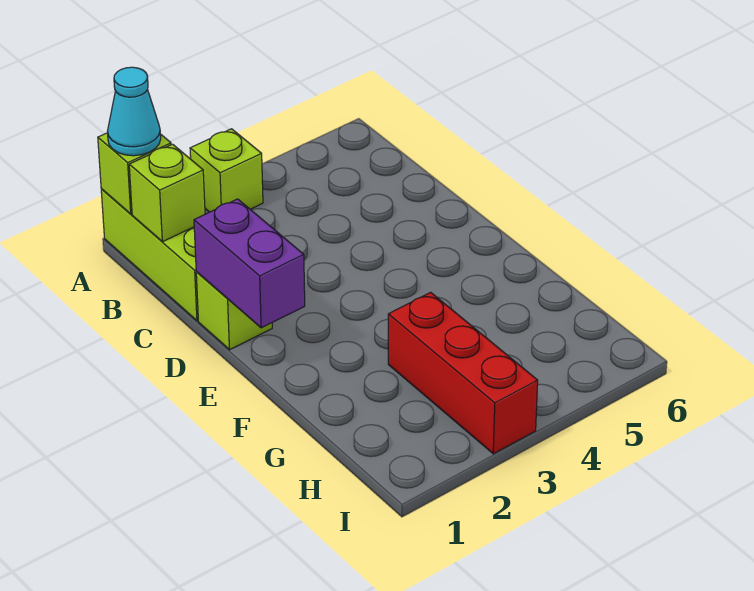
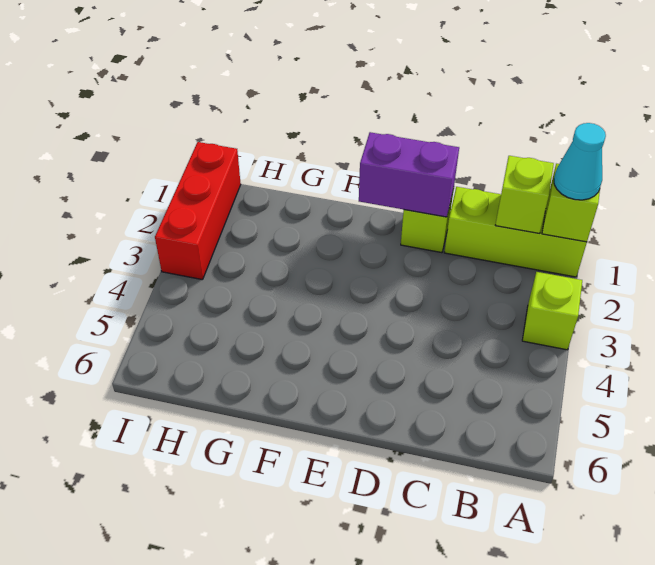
red brick G3:I3 level 1 -> red brick I1:I3 level 1

